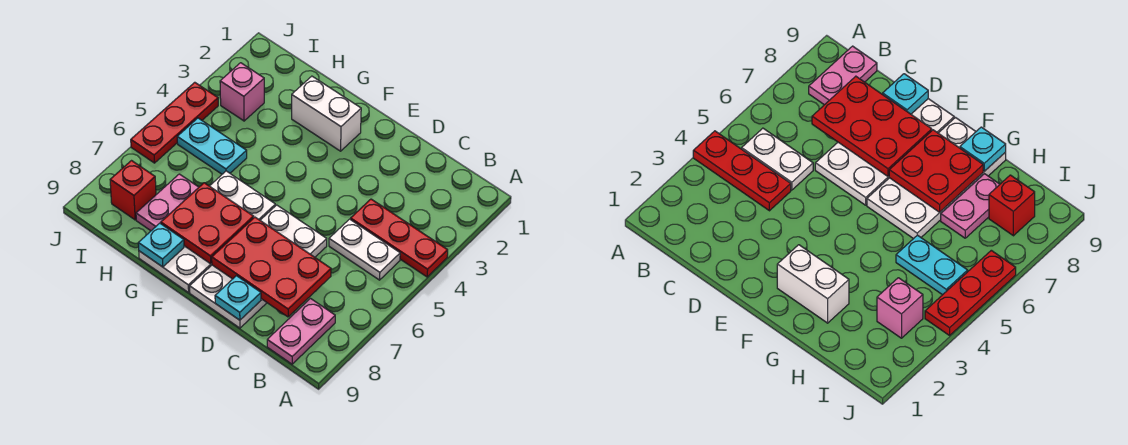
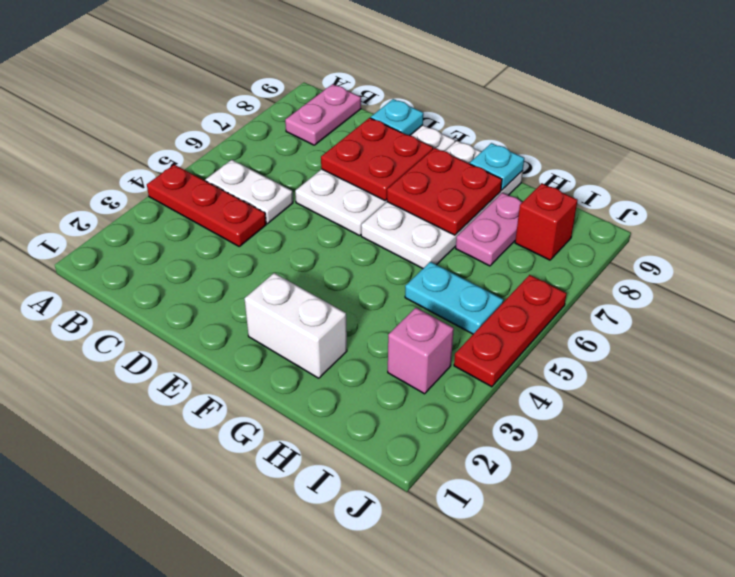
red plate C7:E8 level 2 -> red plate D7:E8 level 2

